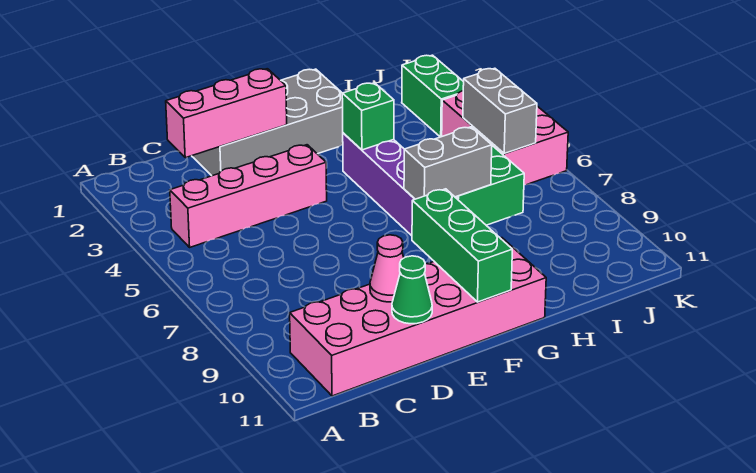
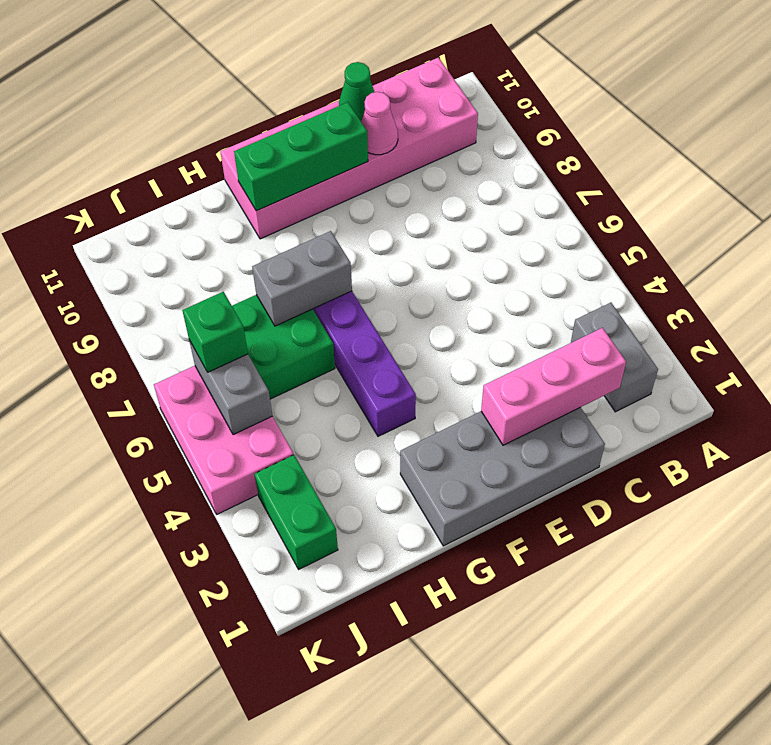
none -> grey brick B2:B3 level 1
pink brick B4:E4 level 1 -> none
green brick F9:F11 level 2 -> green brick E10:G10 level 2
green brick G4 level 2 -> green brick J6 level 3

